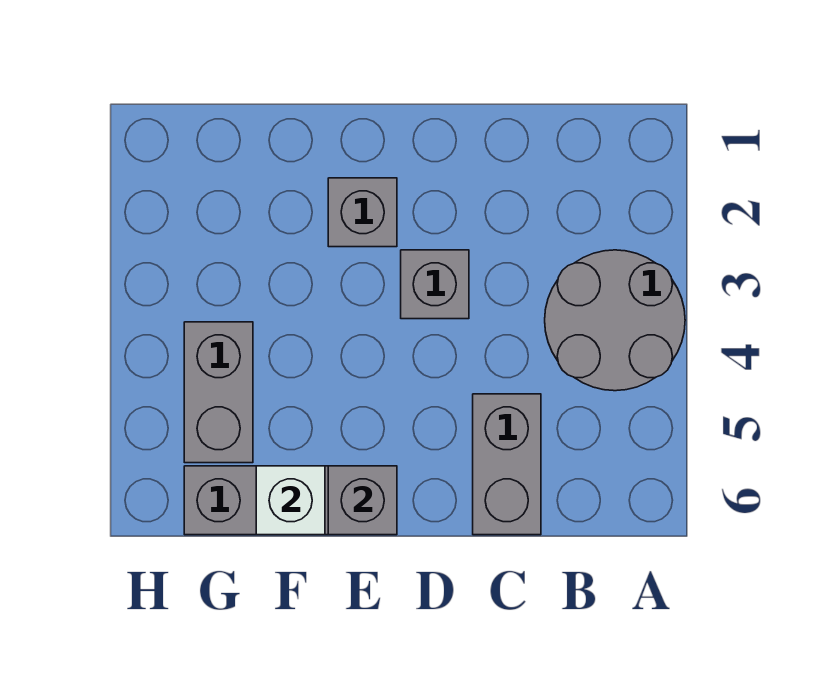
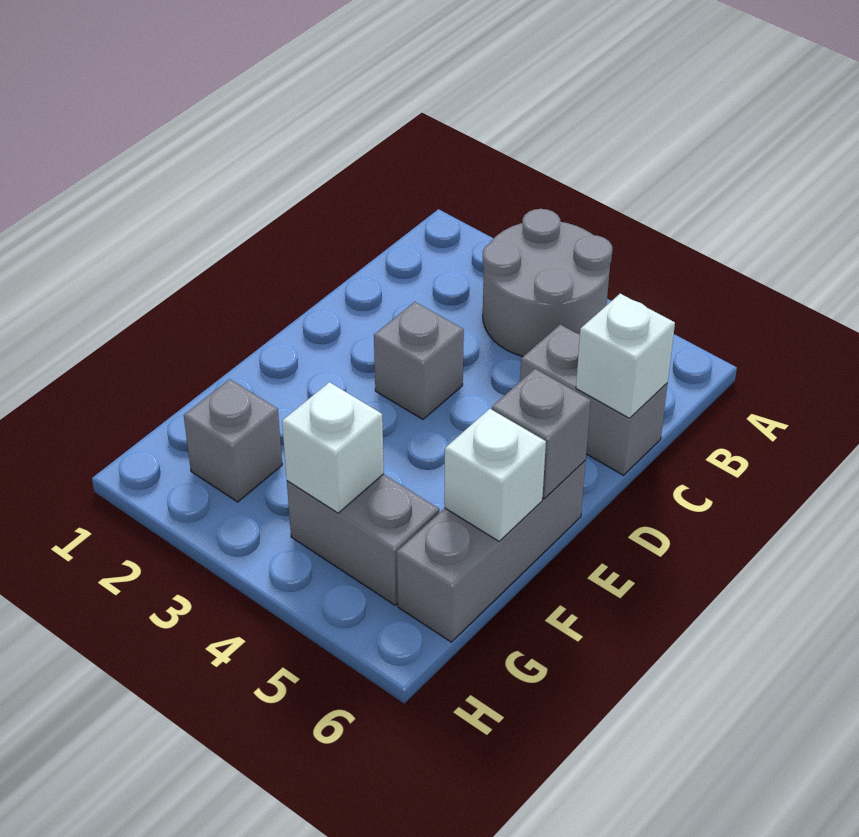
none -> white brick C6 level 2
grey brick E2 level 1 -> grey brick G2 level 1
none -> white brick G4 level 2

